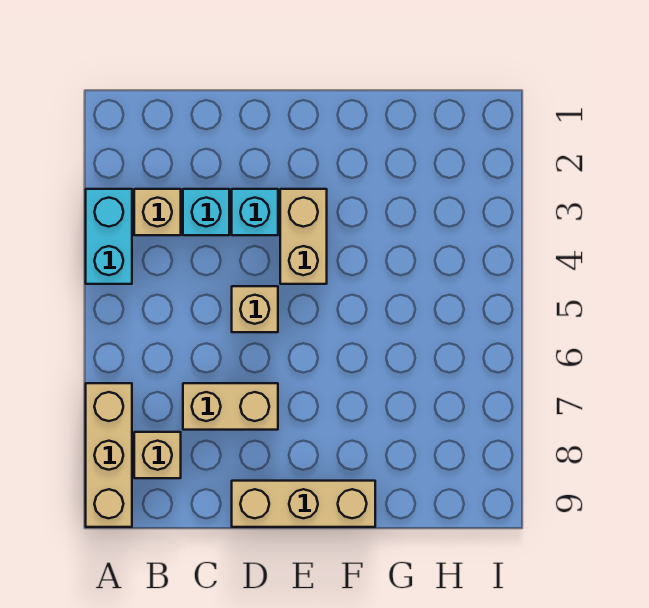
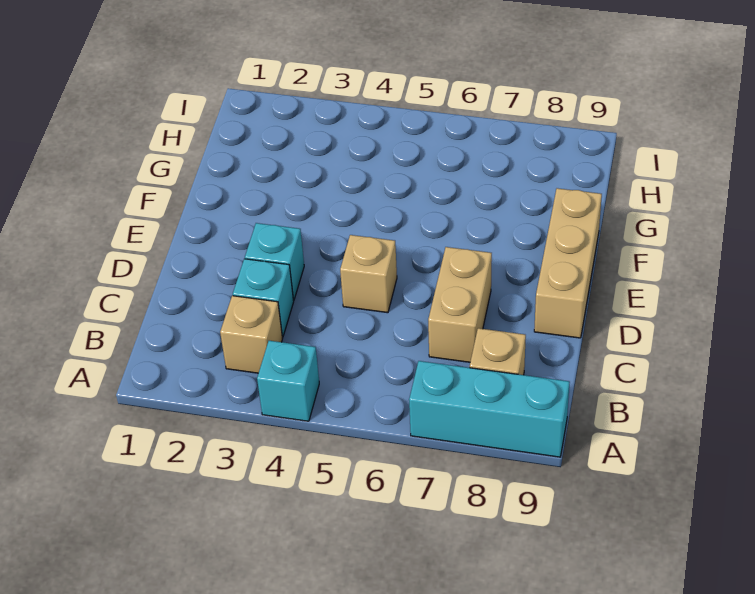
cyan brick A3:A4 level 1 -> cyan brick A4 level 1
tan brick A7:A9 level 1 -> cyan brick A7:A9 level 1
tan brick E3:E4 level 1 -> none

